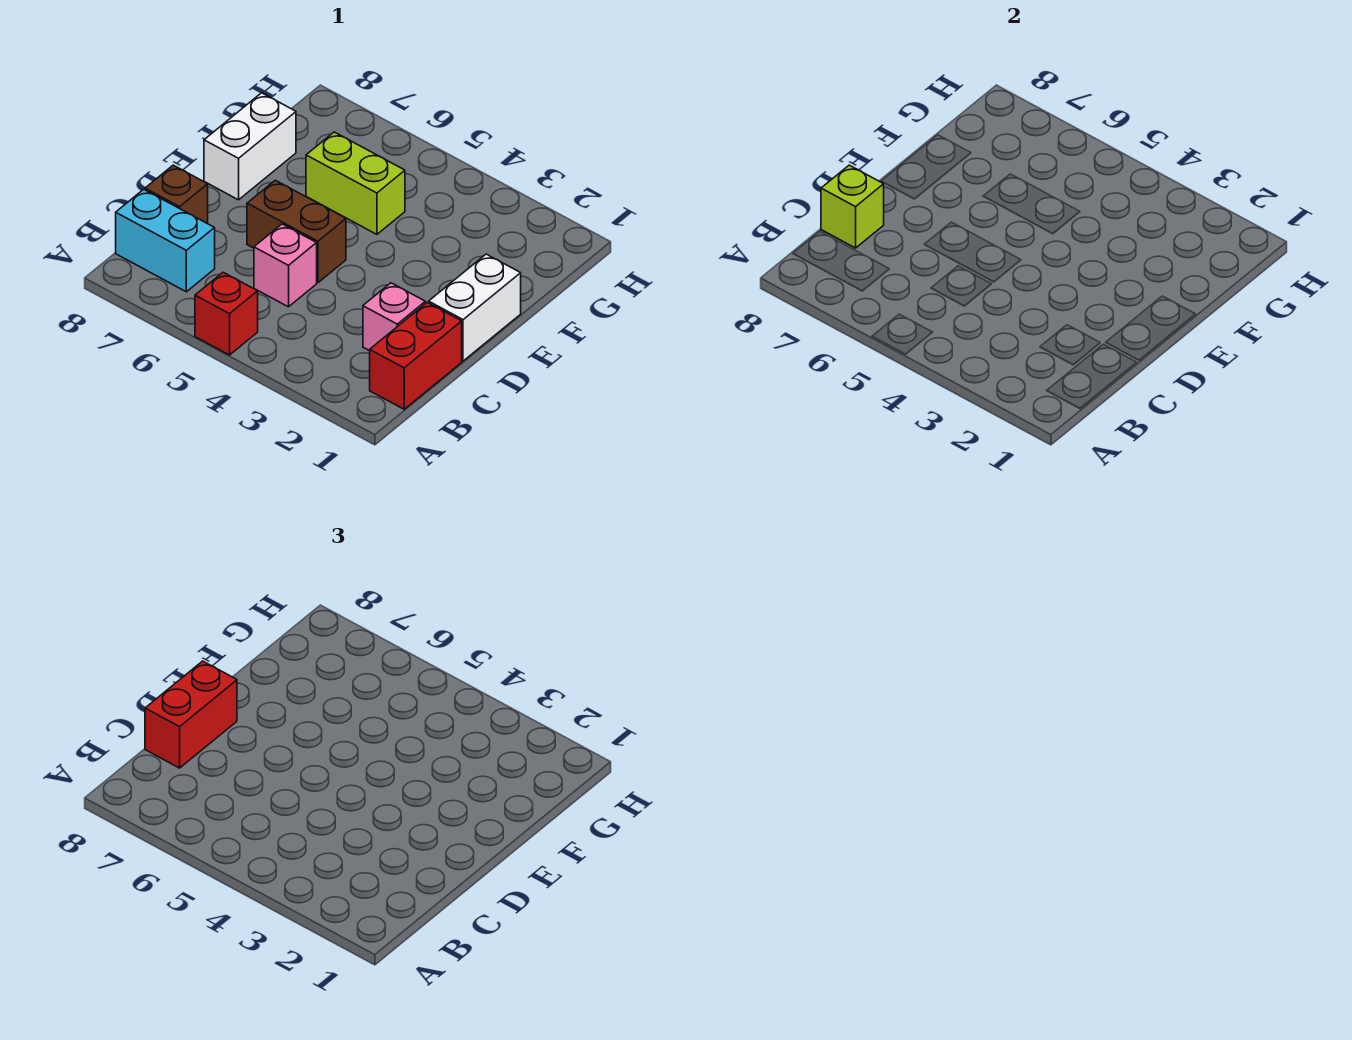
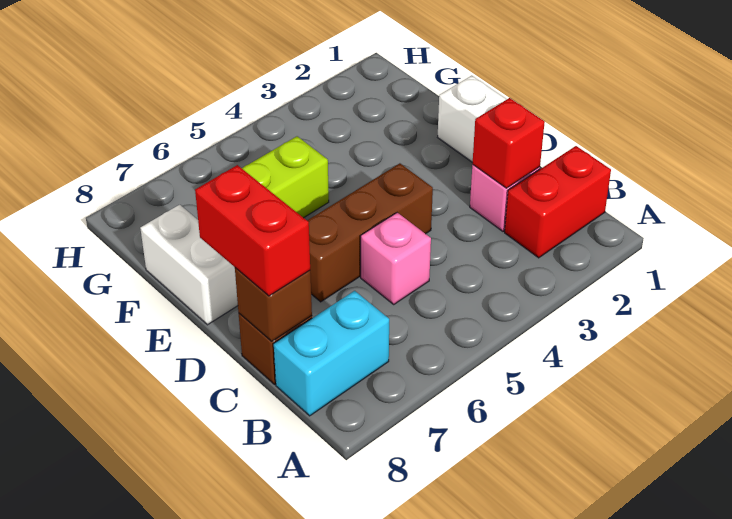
red brick A5 level 1 -> red brick C2 level 2
red brick B1:C1 level 1 -> red brick B1:B2 level 1
lime brick C8 level 2 -> brown brick C8 level 2
brown brick D5:D6 level 1 -> brown brick D4:D6 level 1

